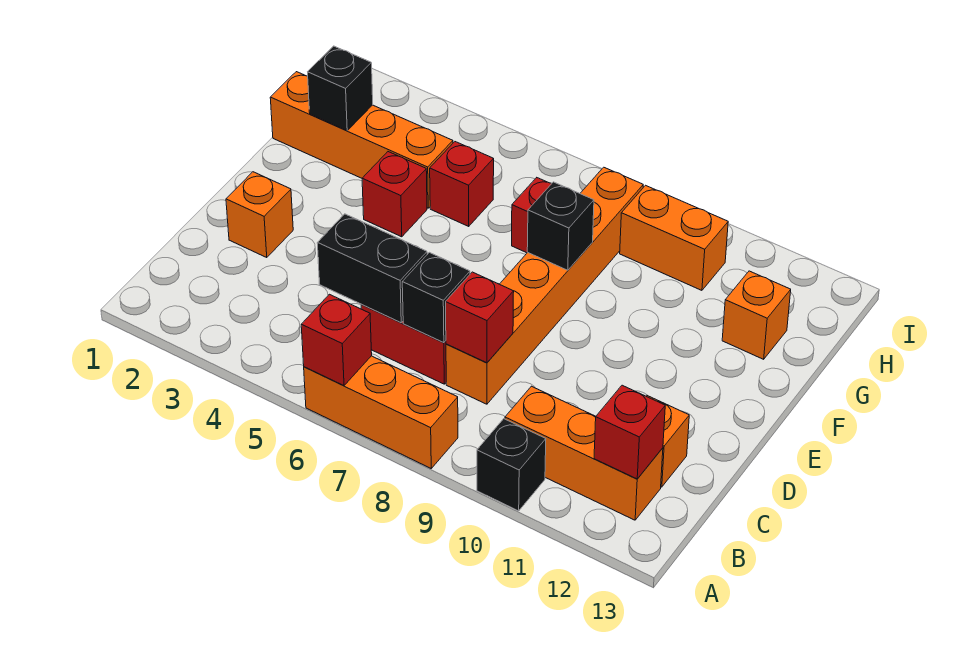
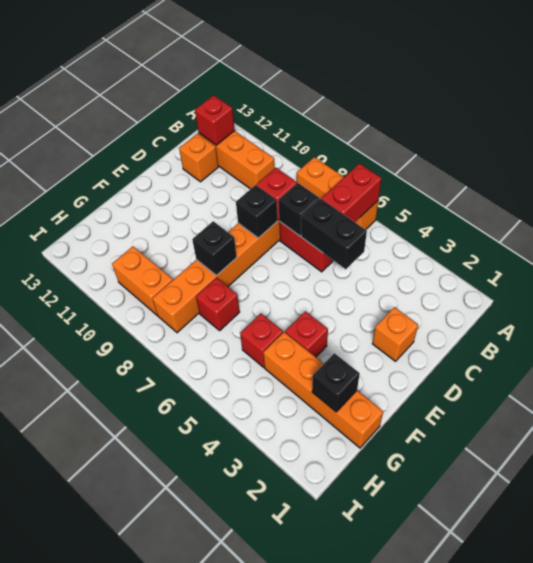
red brick A6 level 2 -> red brick A6:B6 level 2
black brick A10 level 1 -> black brick D8 level 2
orange brick G12 level 1 -> none

